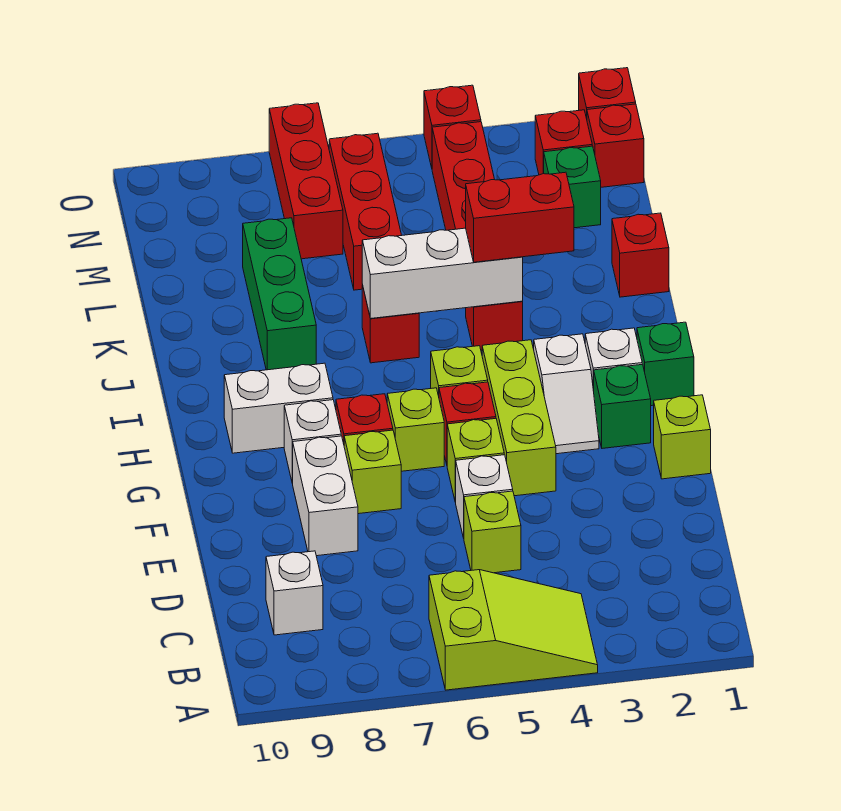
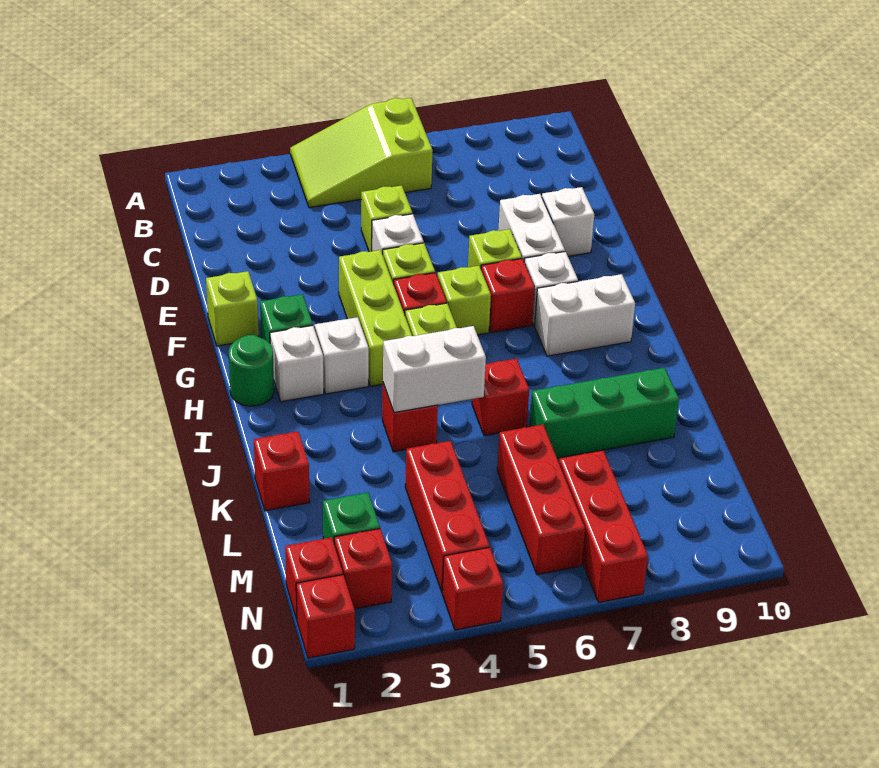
white brick C9 level 1 -> white brick E9 level 1
green brick H1 level 1 -> green round brick H1 level 1
red brick J3:J4 level 3 -> none
white brick J4:J6 level 2 -> white brick J4:J5 level 2
green brick J8:L8 level 1 -> green brick K7:K9 level 1

